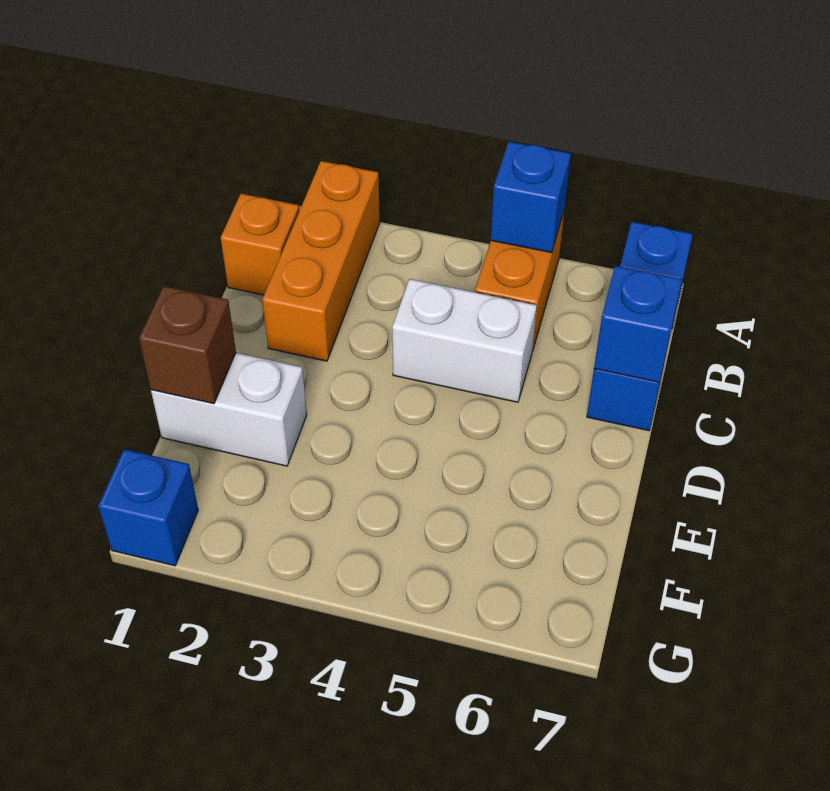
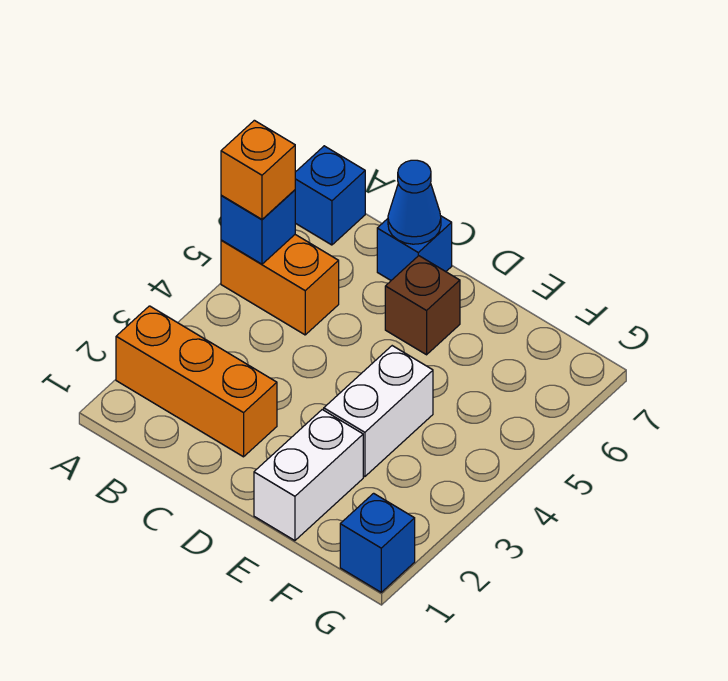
orange brick B1 level 1 -> orange brick A5 level 3
white brick C4:C5 level 1 -> white brick E3:E4 level 1
blue brick C7 level 2 -> blue cone C7 level 2
brown brick E1 level 2 -> brown brick D6 level 1

